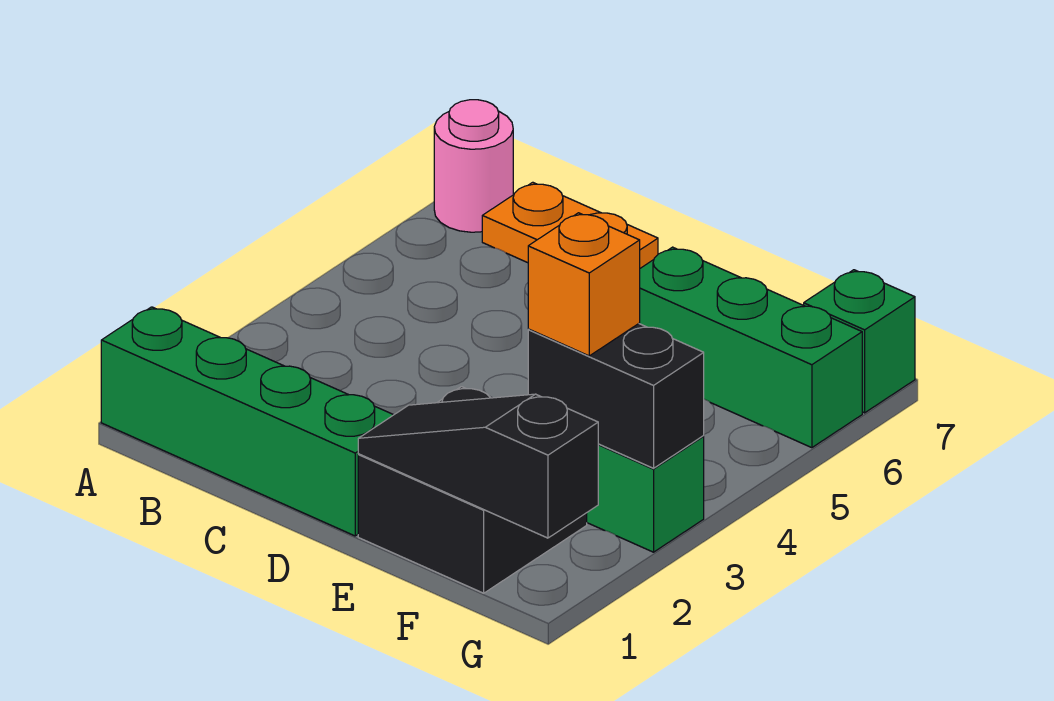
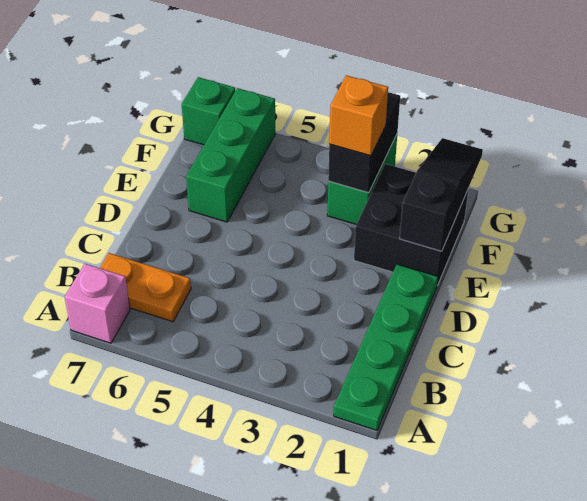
green brick A1:D1 level 1 -> green plate A1:D1 level 1
pink round brick A7 level 1 -> pink brick A7 level 1
orange plate B7:C7 level 1 -> orange plate B6:B7 level 1
black slope E1:G1 level 2 top G -> black slope E1:G1 level 2 top E

